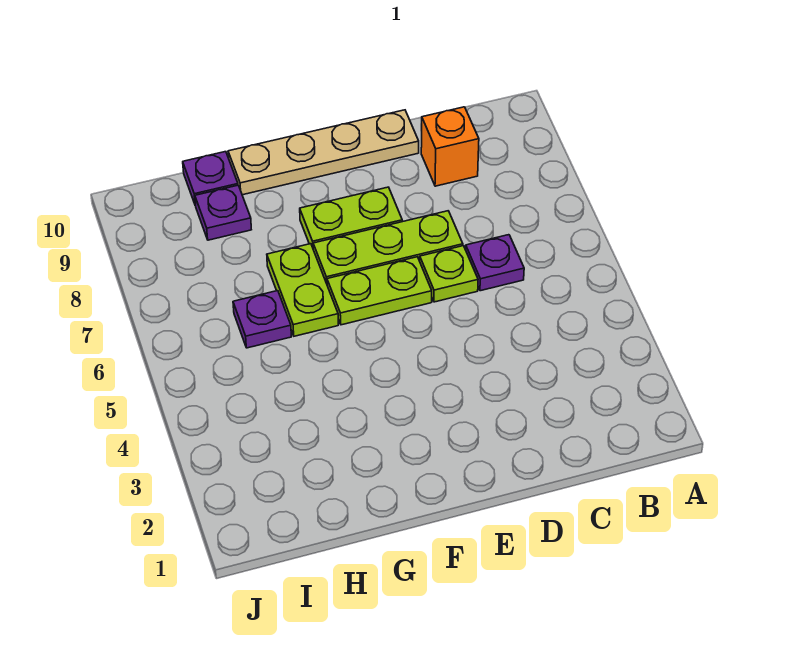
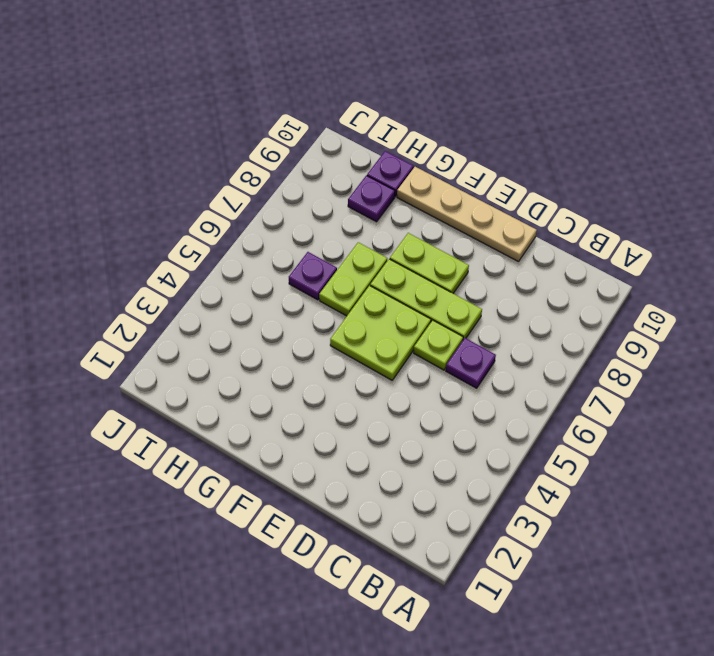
orange brick C9 level 1 -> none
lime plate E6:F6 level 1 -> lime plate E5:F6 level 1

